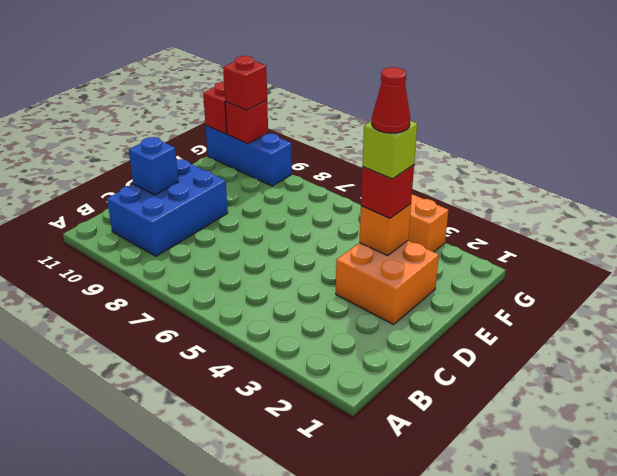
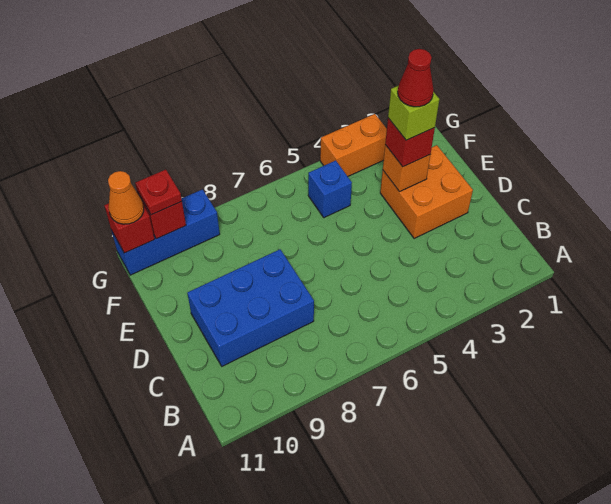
blue brick B9:D10 level 1 -> blue brick C8:D10 level 1
blue brick C10 level 2 -> blue brick F5 level 1
red brick G10 level 3 -> red plate G10 level 3
none -> orange cone G11 level 3

